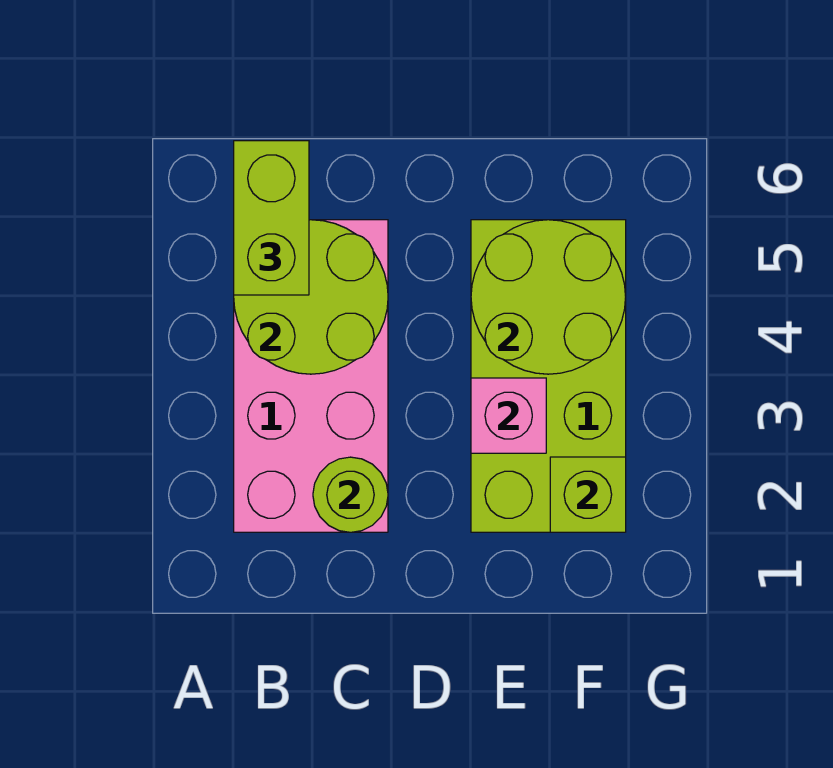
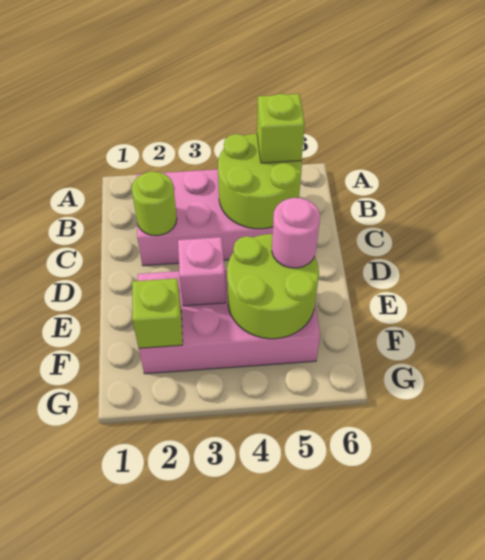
lime brick B5:B6 level 3 -> lime brick B5 level 3
lime brick E2:F5 level 1 -> pink brick E2:F5 level 1
none -> pink round brick E5 level 3

